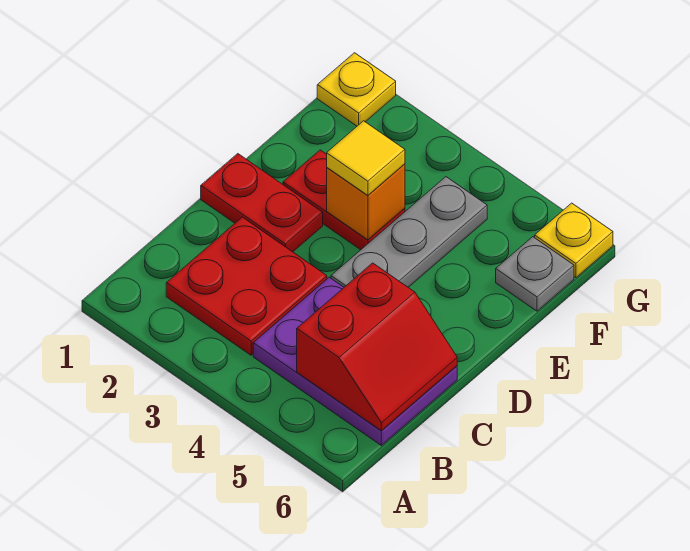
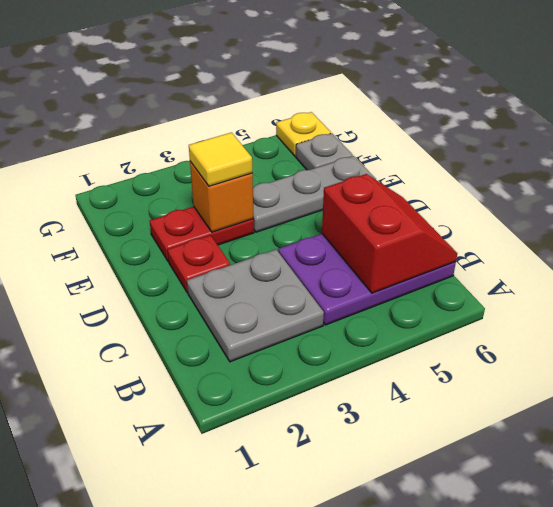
red plate B2:C3 level 1 -> grey plate B2:C3 level 1
red plate D1:D2 level 1 -> red plate D2 level 1
grey plate D4:F4 level 1 -> grey plate E4:E6 level 1
yellow plate G1 level 1 -> none

